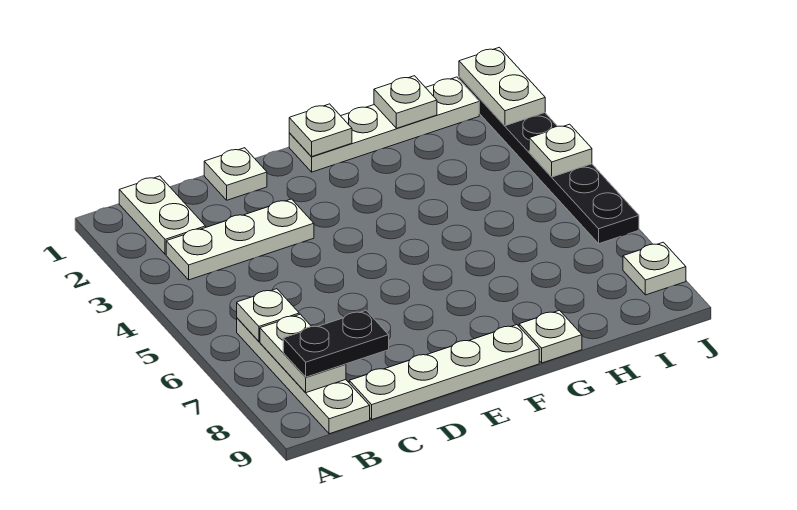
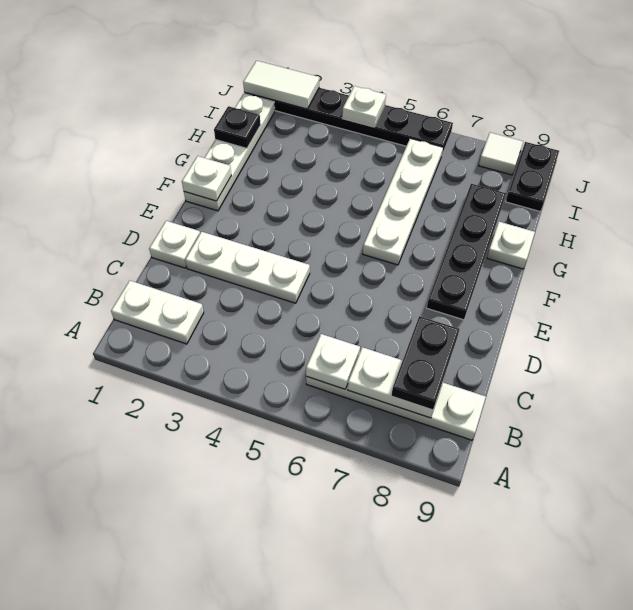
white plate B3:D3 level 1 -> white plate D2:D4 level 1
white plate C9:F9 level 1 -> white plate F6:I6 level 1
none -> black plate E8:H8 level 1
white plate H1 level 2 -> black plate H1 level 2
none -> black plate I9:J9 level 1
white plate J1:J2 level 2 -> white tile J1:J2 level 2
white plate J8 level 1 -> white tile J8 level 1

